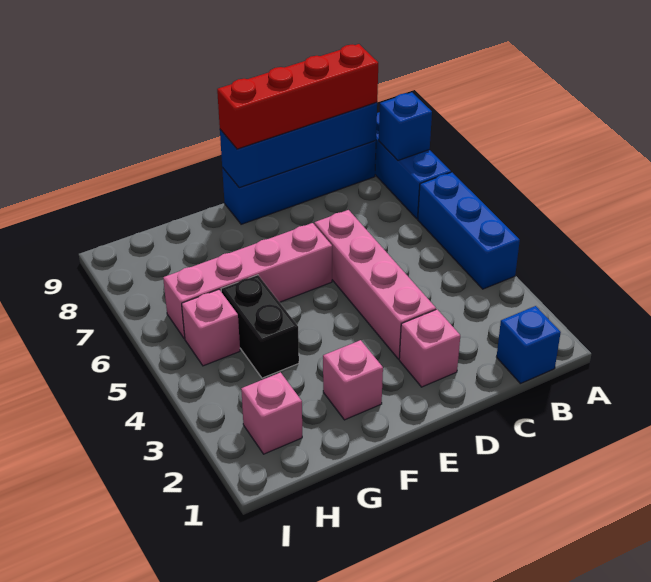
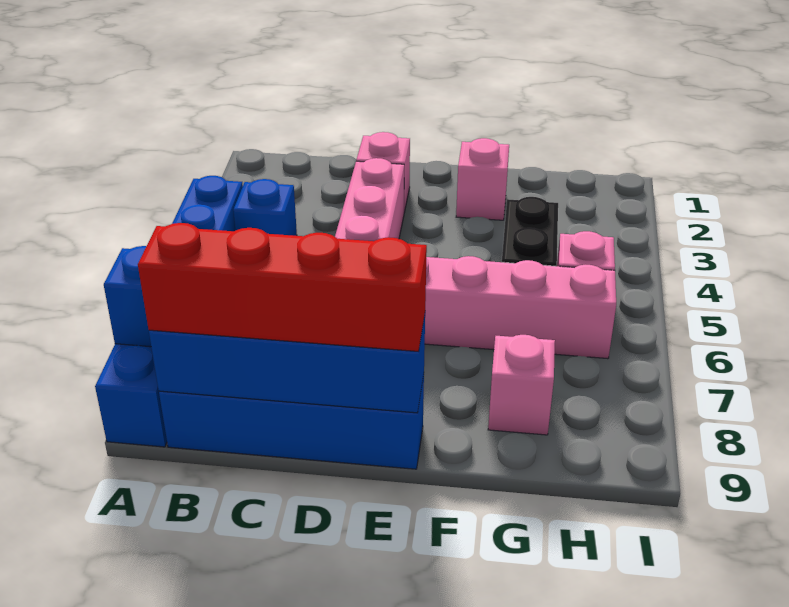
blue brick B1 level 1 -> blue brick B4 level 1
pink brick H2 level 1 -> pink brick G8 level 1

